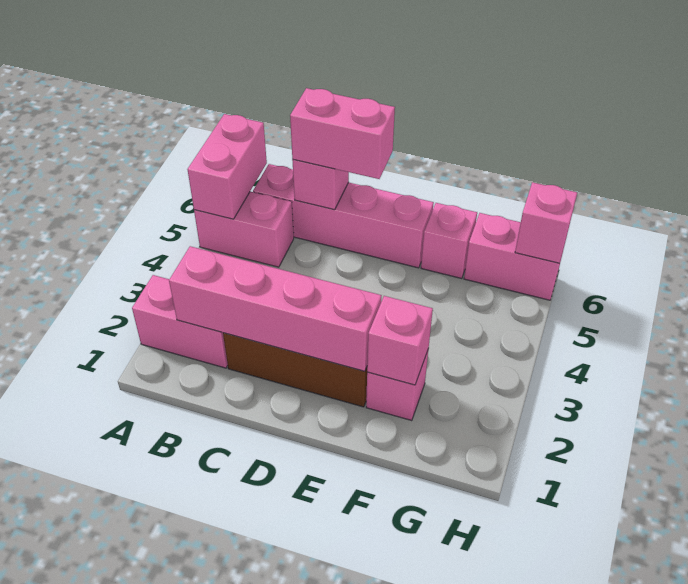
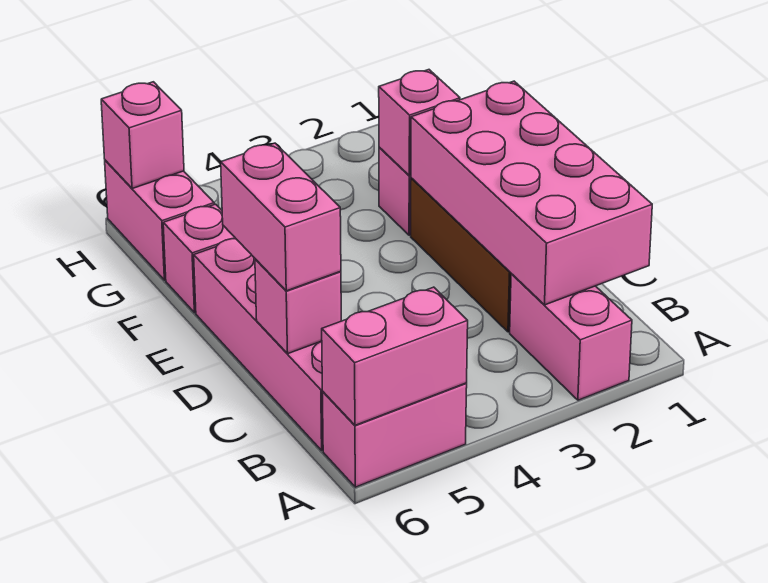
pink brick A5:B5 level 1 -> pink brick A5:A6 level 1
pink brick B2:E2 level 2 -> pink brick B1:E2 level 2

